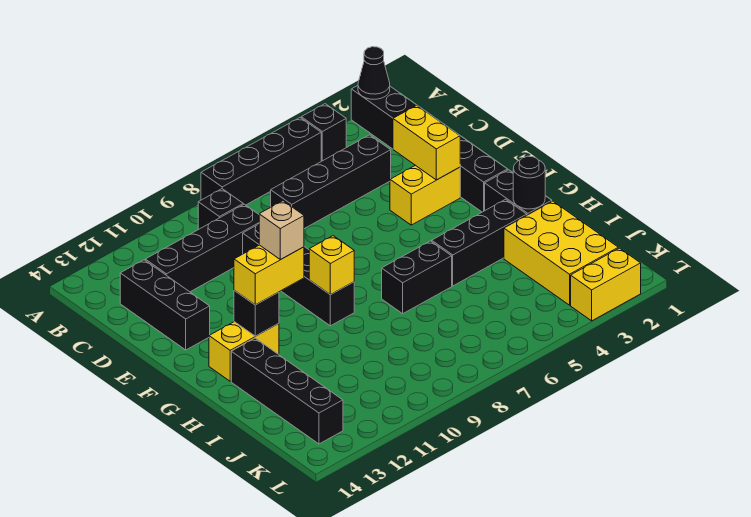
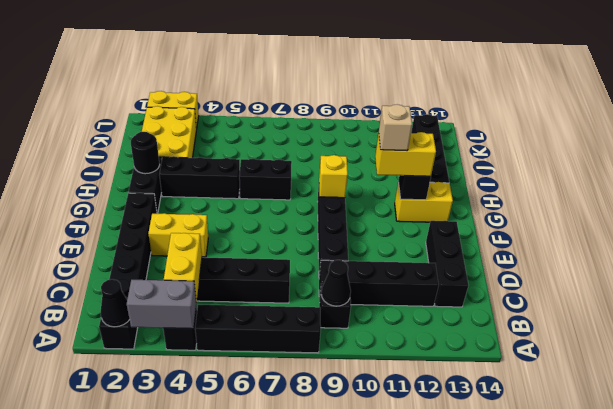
none -> grey brick A3:A4 level 2
none -> black cone B9 level 2
yellow brick D3:E3 level 2 -> yellow brick B4:C4 level 2

